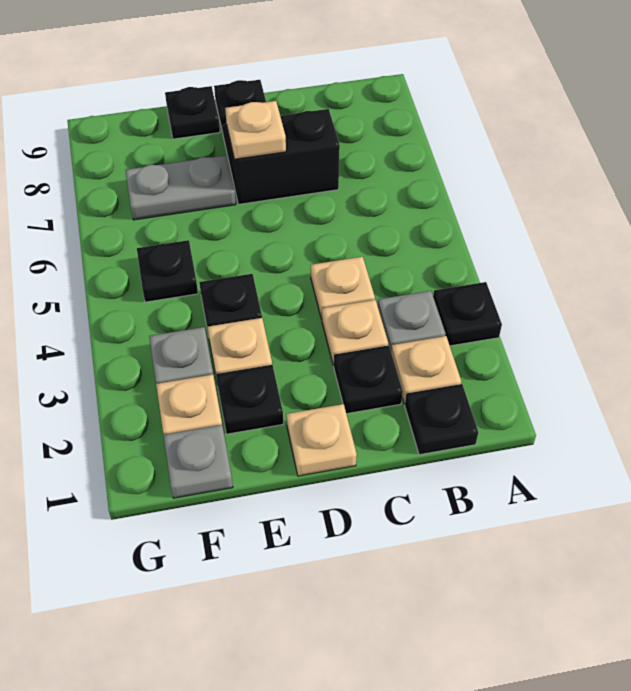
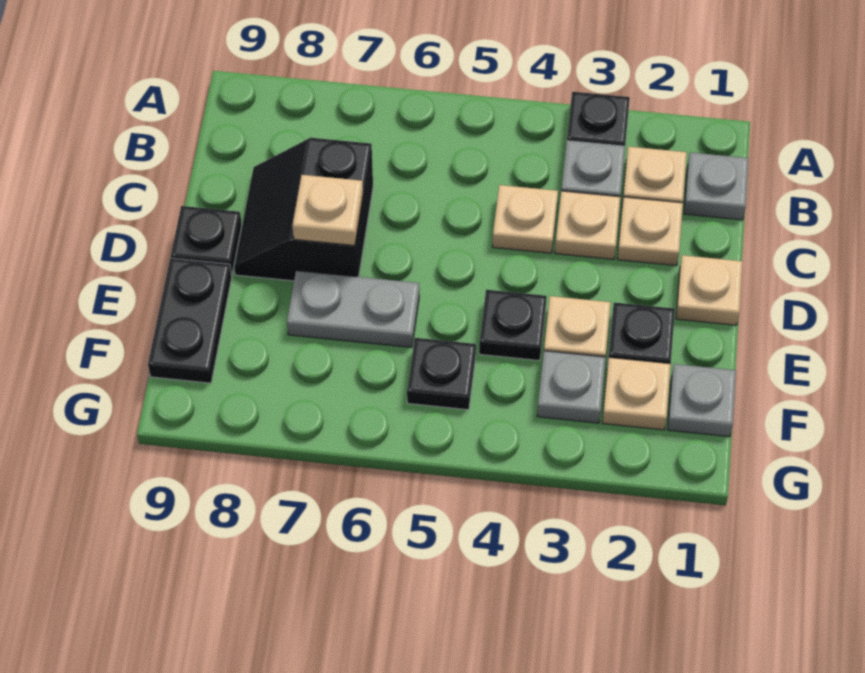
black plate B1 level 1 -> grey plate B1 level 1
black plate C2 level 1 -> tan plate C2 level 1
grey plate E7:F7 level 1 -> grey plate E6:E7 level 1
black plate E9 level 1 -> black plate E9:F9 level 1

